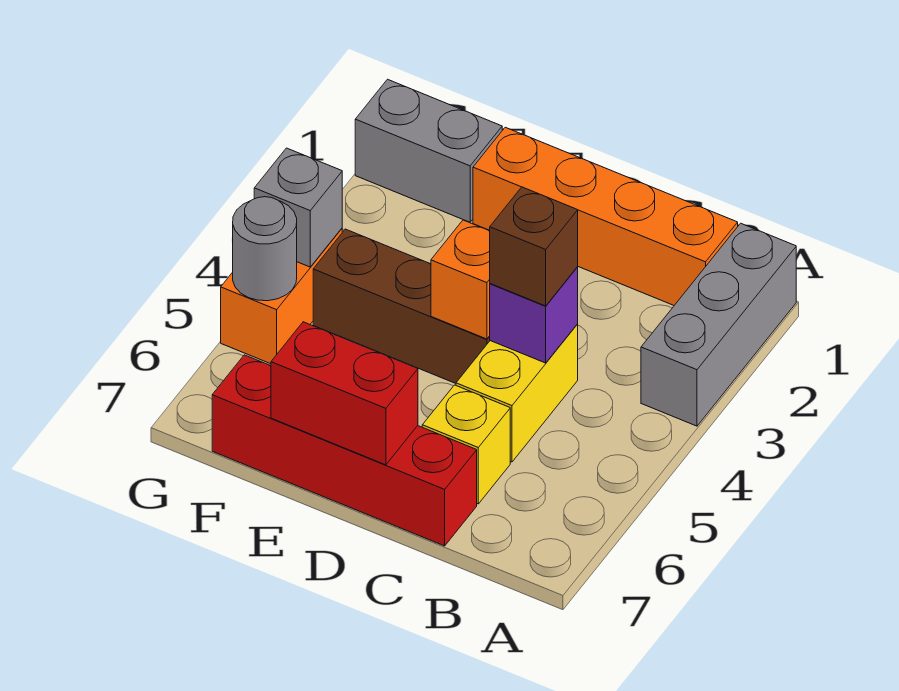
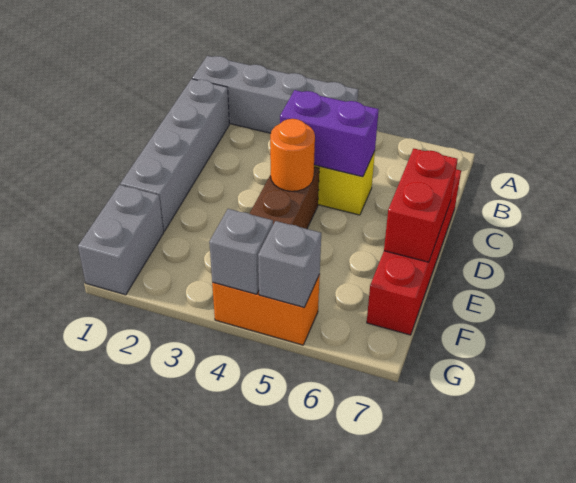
grey brick A1:A3 level 1 -> grey brick A1:A4 level 1
orange brick B1:E1 level 1 -> grey brick B1:E1 level 1
purple brick C4 level 2 -> purple brick C4:C5 level 2
brown brick C4 level 3 -> none
yellow brick C6 level 1 -> none
orange brick D4 level 2 -> orange round brick D4 level 2
grey round brick G5 level 2 -> grey brick G5 level 2

